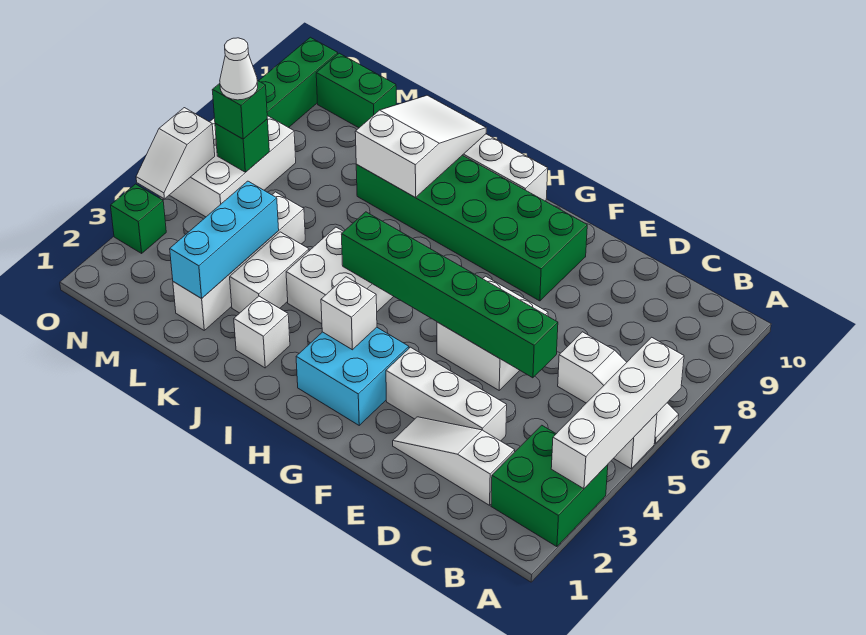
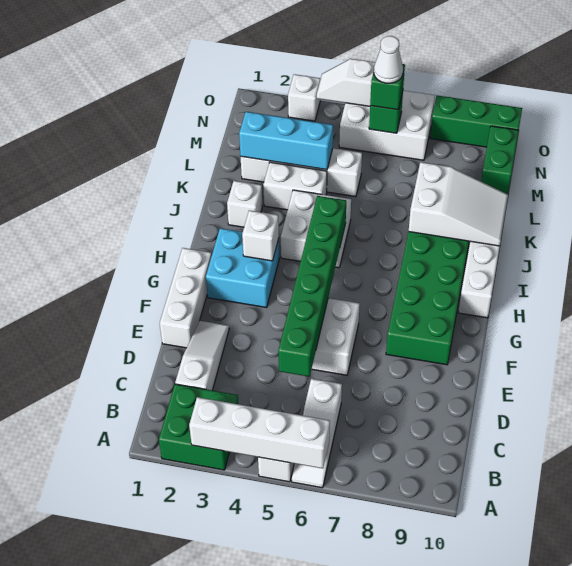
white brick D3:F3 level 1 -> white brick E1:G1 level 1
green brick O3 level 1 -> white brick O3 level 1

